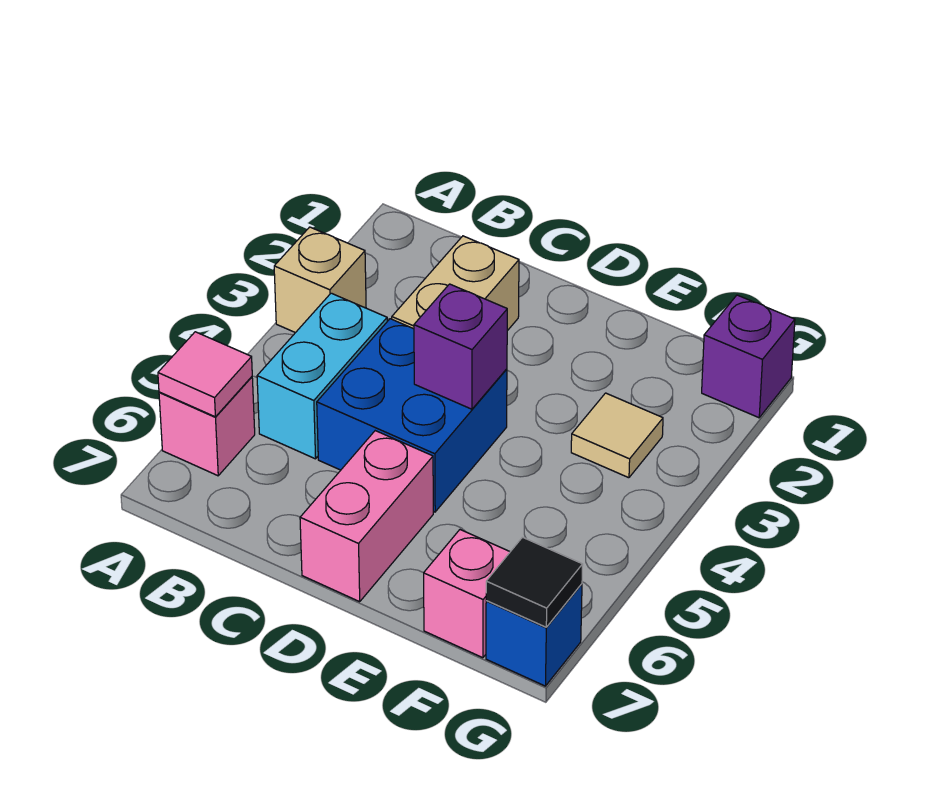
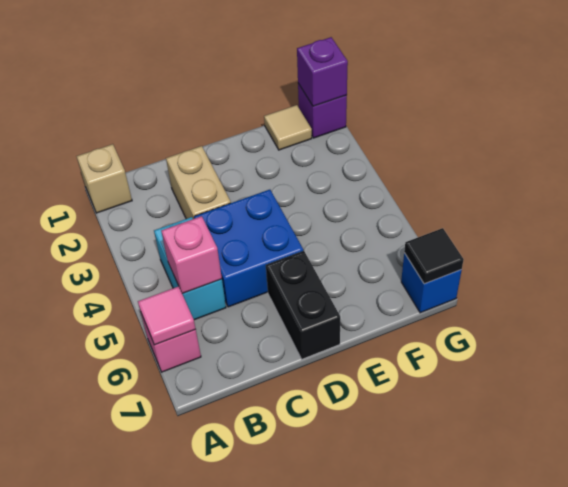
tan brick A3 level 1 -> tan brick A1 level 1
purple brick D4 level 2 -> purple brick G1 level 2
pink brick D6:D7 level 1 -> black brick D6:D7 level 1
tan tile F3 level 1 -> tan tile F1 level 1
pink brick F7 level 1 -> pink brick B5 level 2

